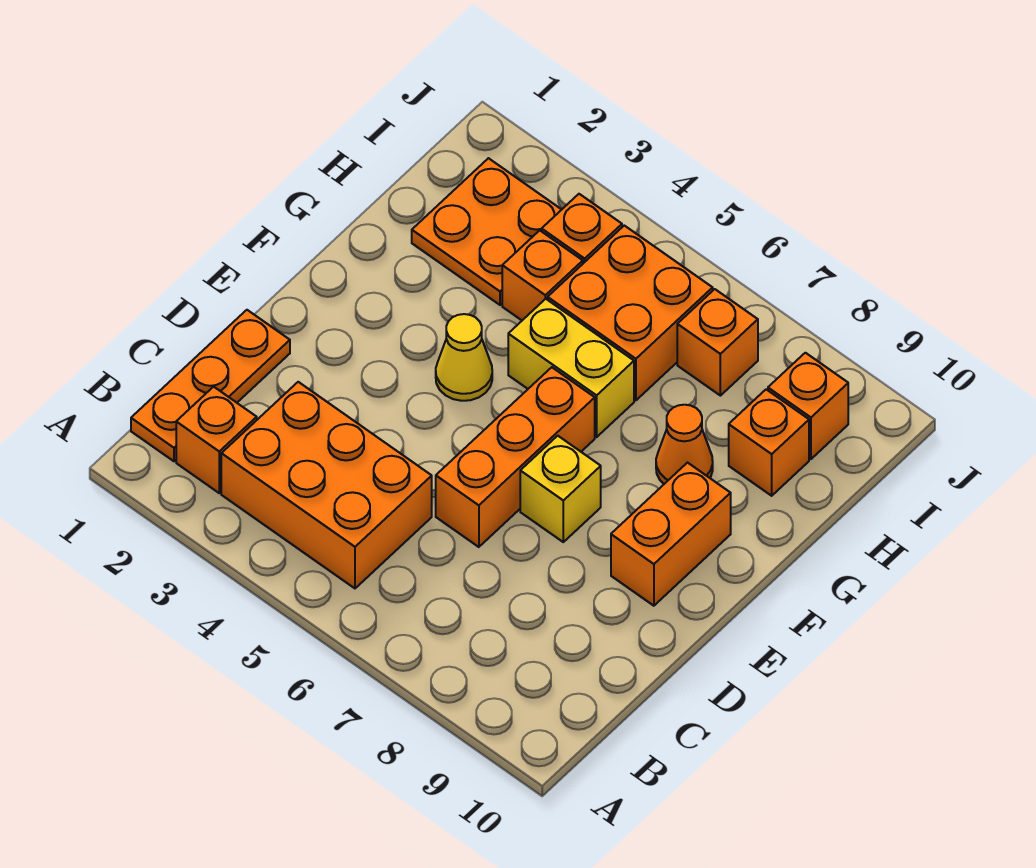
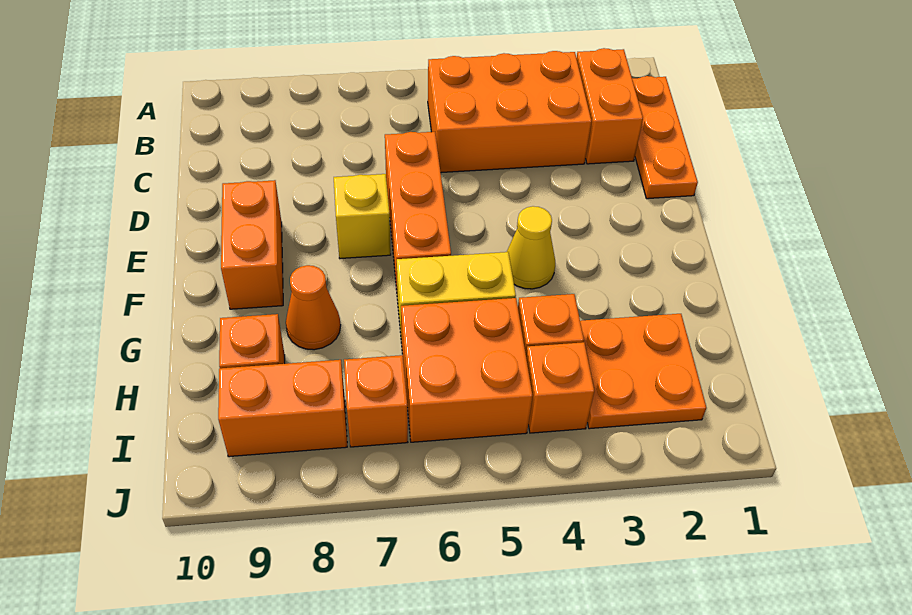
orange brick B2 level 1 -> orange brick B2:C2 level 1
orange brick I9 level 1 -> orange brick I8:I9 level 1

